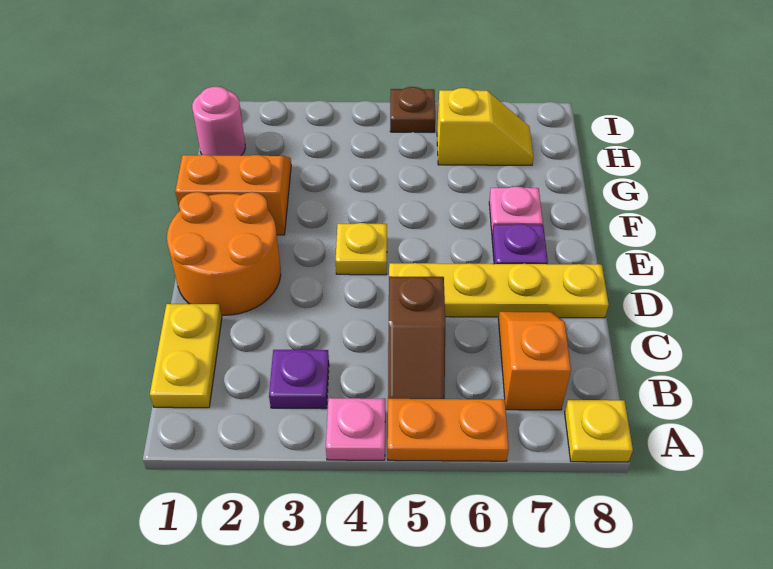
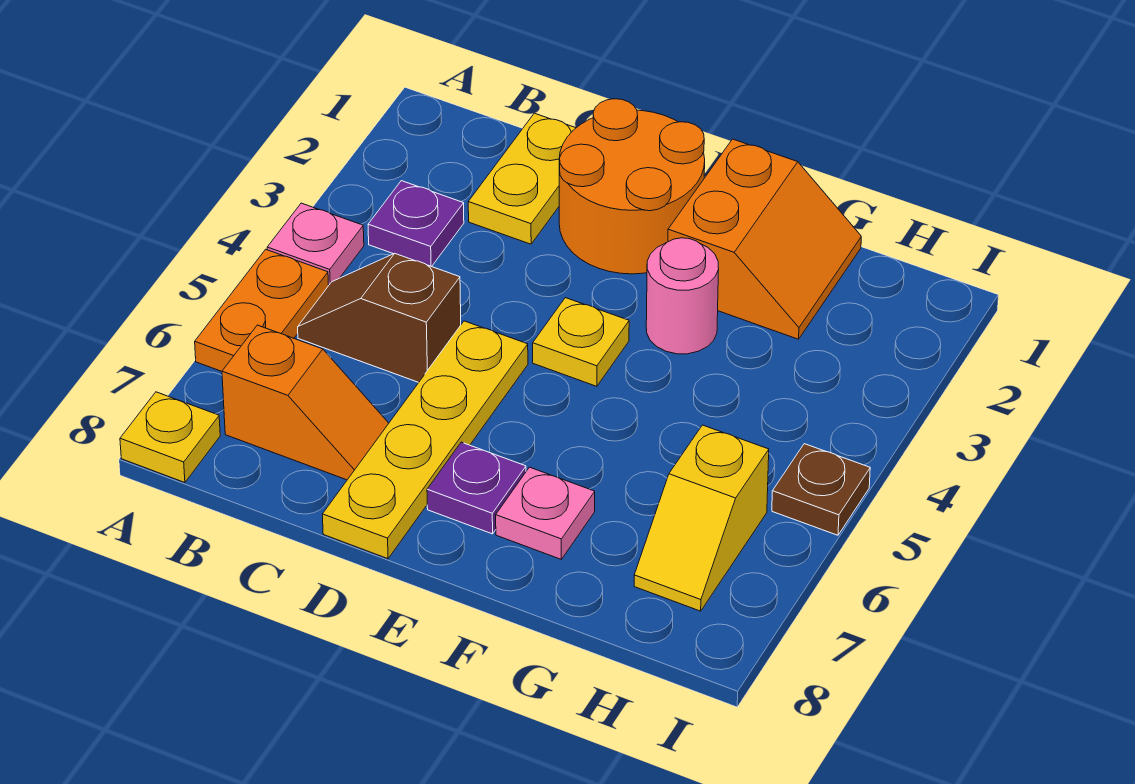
yellow plate B1:C1 level 1 -> yellow plate C1:C2 level 1
pink round brick H1 level 1 -> pink round brick F3 level 1

